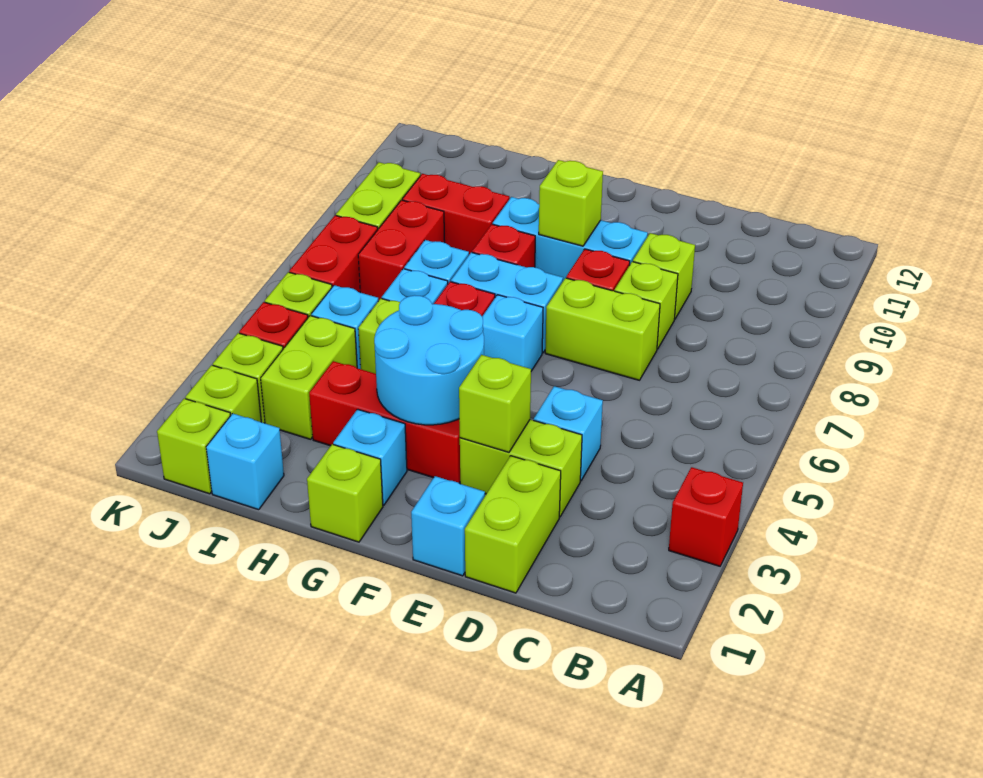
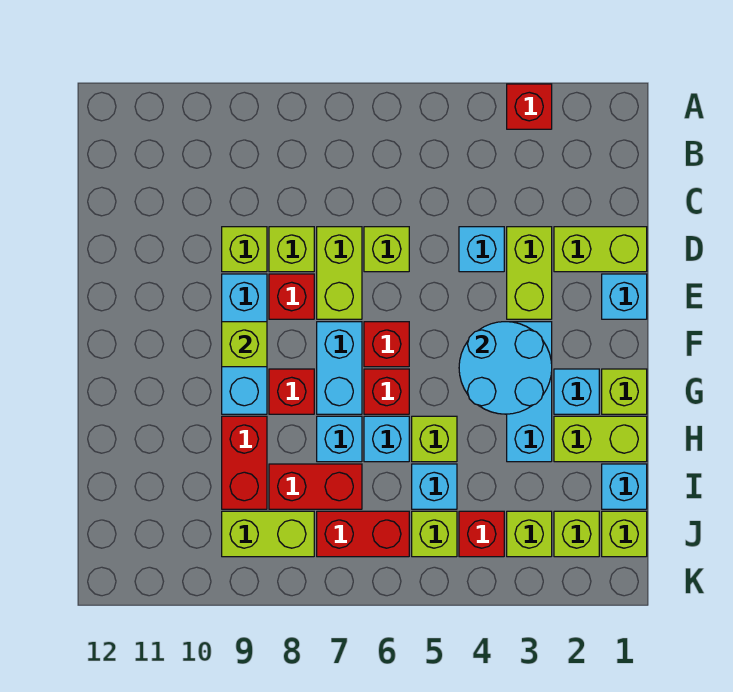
lime brick E3 level 2 -> lime brick D6 level 1
red brick F3:H3 level 1 -> cyan brick F3:H3 level 1
cyan brick F6 level 1 -> red brick F6 level 1
lime brick I3:I4 level 1 -> lime brick H1:H2 level 1

